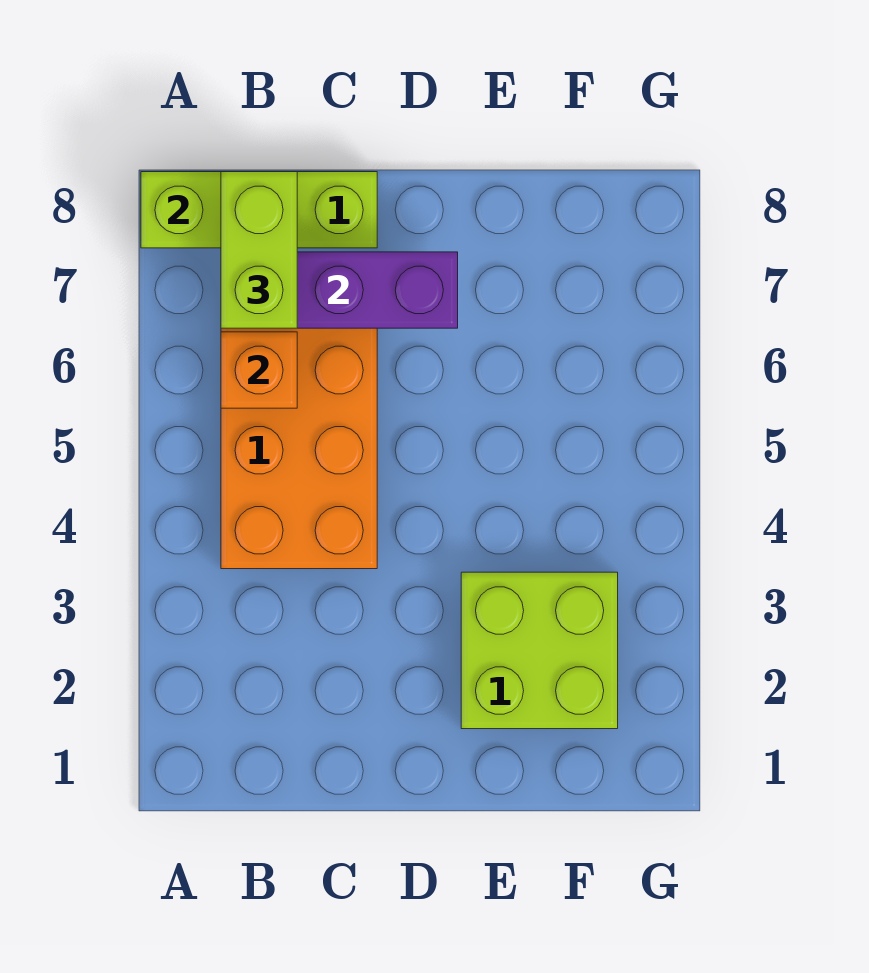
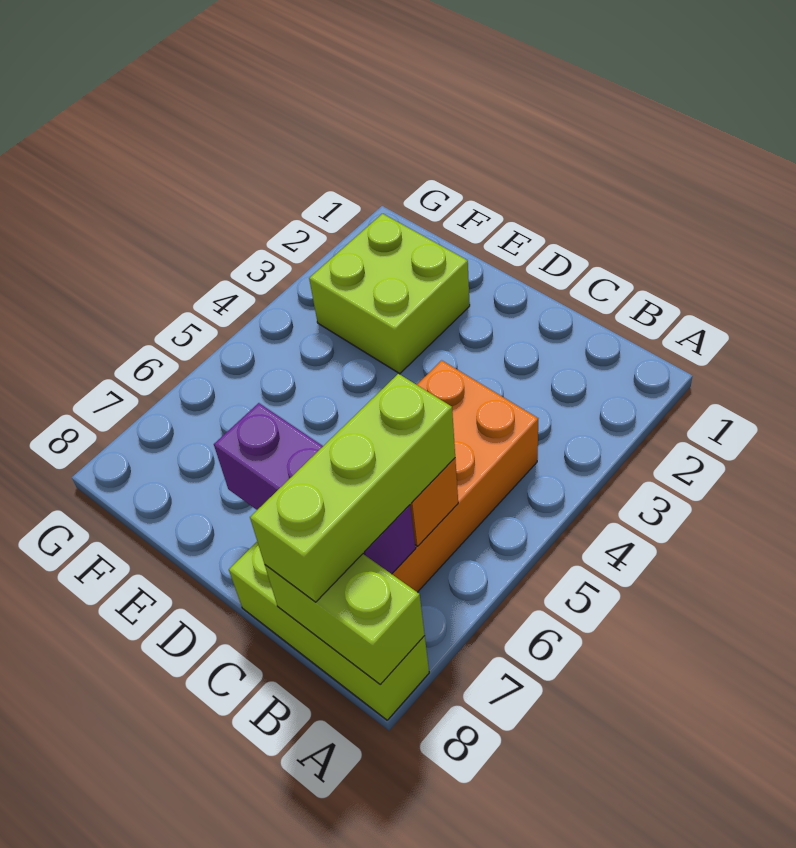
lime brick B7:B8 level 3 -> lime brick B6:B8 level 3

